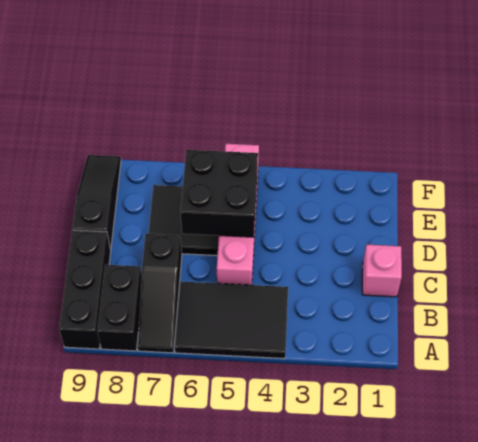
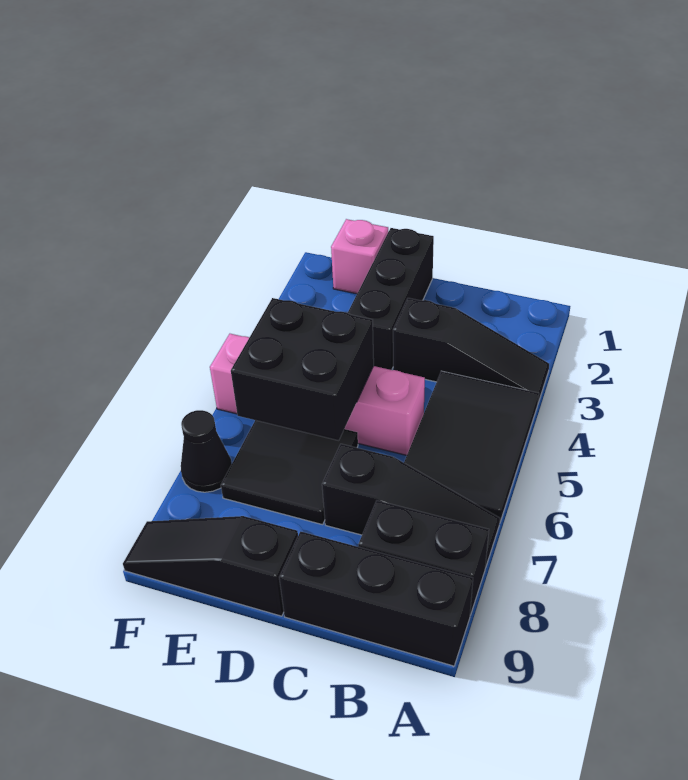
none -> black slope A3:C3 level 1 top C
pink brick C1 level 1 -> pink brick E1 level 1
none -> black brick D1:D3 level 1
none -> black cone F7 level 1

